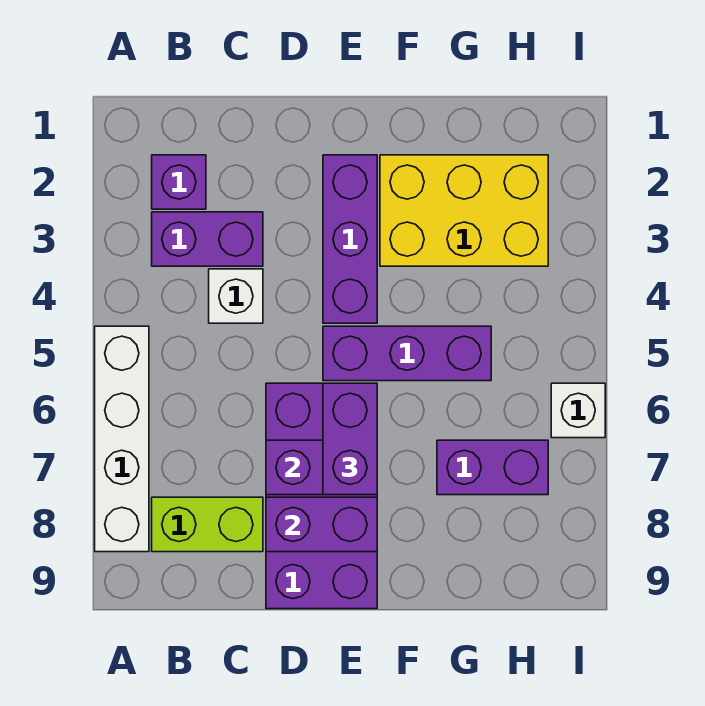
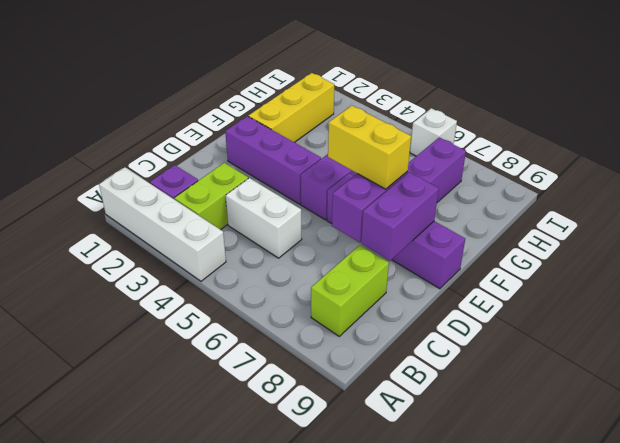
white brick A5:A8 level 1 -> white brick A1:A4 level 1
purple brick B3:C3 level 1 -> lime brick B3:C3 level 1
white brick C4 level 1 -> white brick C4:C5 level 1
purple brick D6:E9 level 1 -> purple brick E6:E9 level 1
purple brick E6:E7 level 3 -> yellow brick E6:E7 level 3
yellow brick F2:H3 level 1 -> yellow brick F2:H2 level 1

